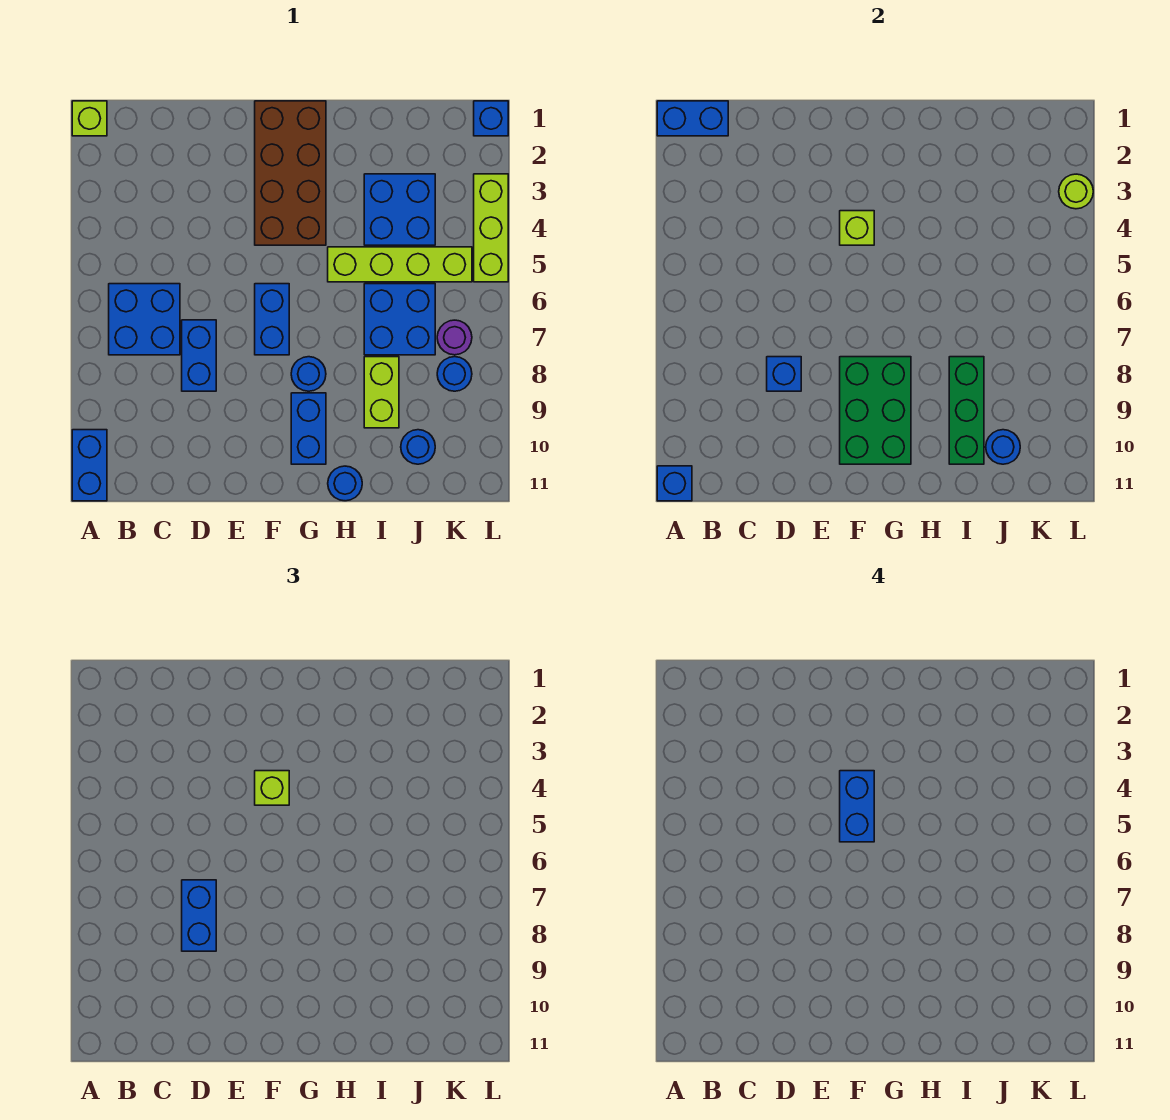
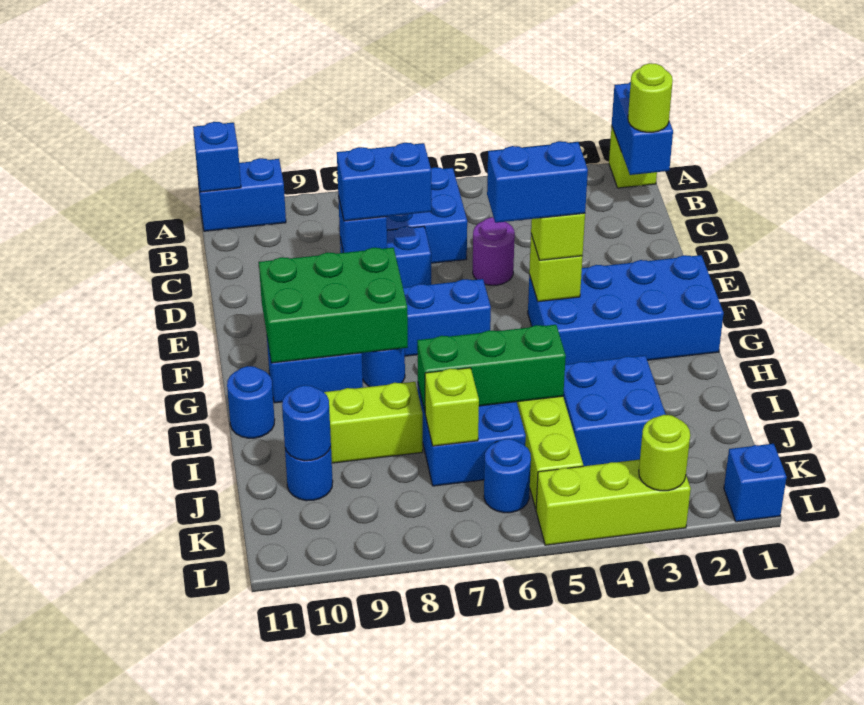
none -> lime round brick B1 level 3
brown brick F1:G4 level 1 -> blue brick F1:G4 level 1
green brick I8:I10 level 2 -> green brick I5:I7 level 2
none -> lime brick J7 level 2
purple round brick K7 level 1 -> purple round brick D5 level 1
blue round brick K8 level 1 -> blue round brick K6 level 1

